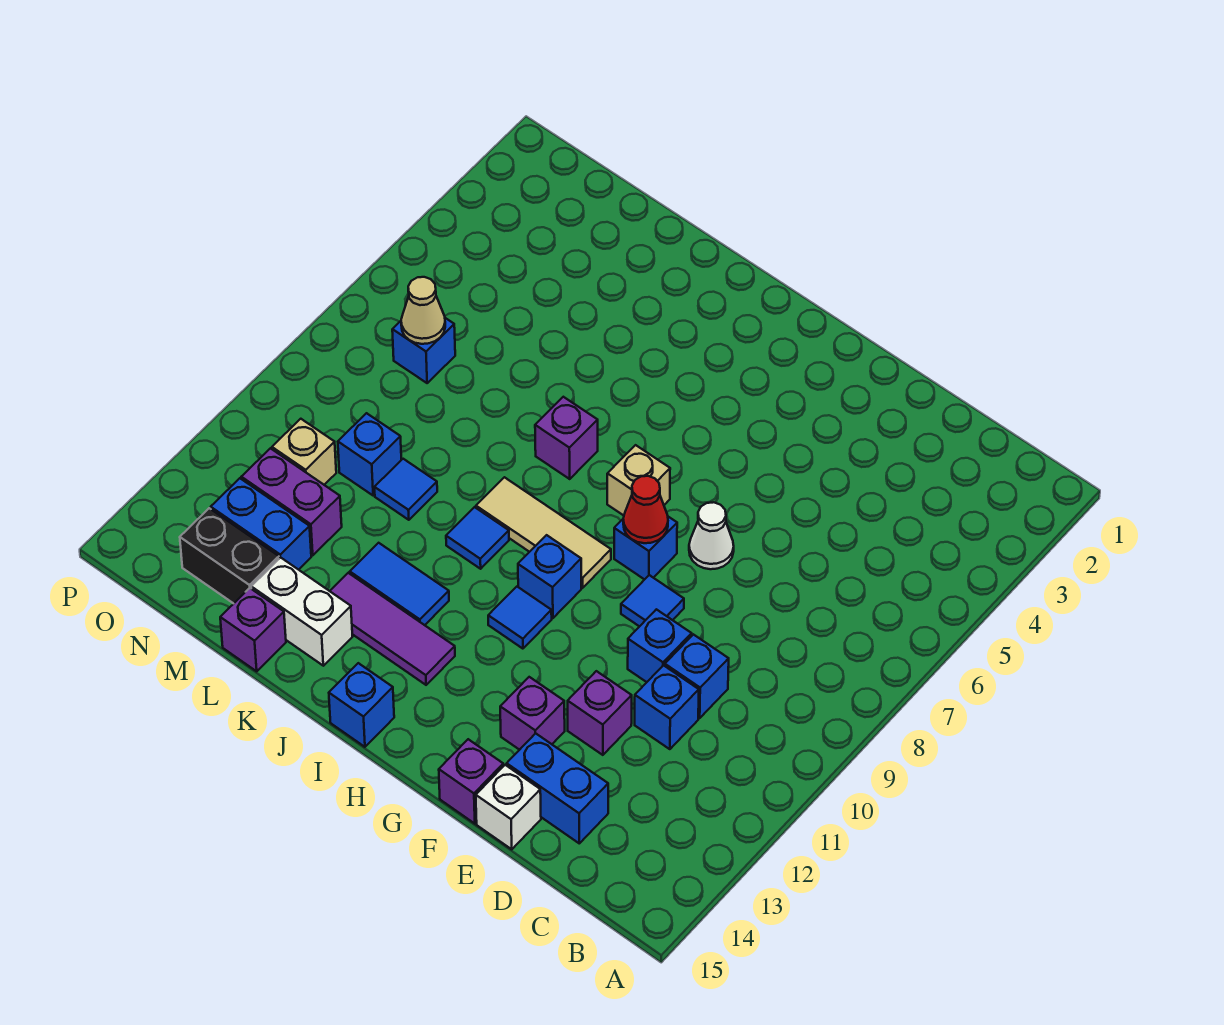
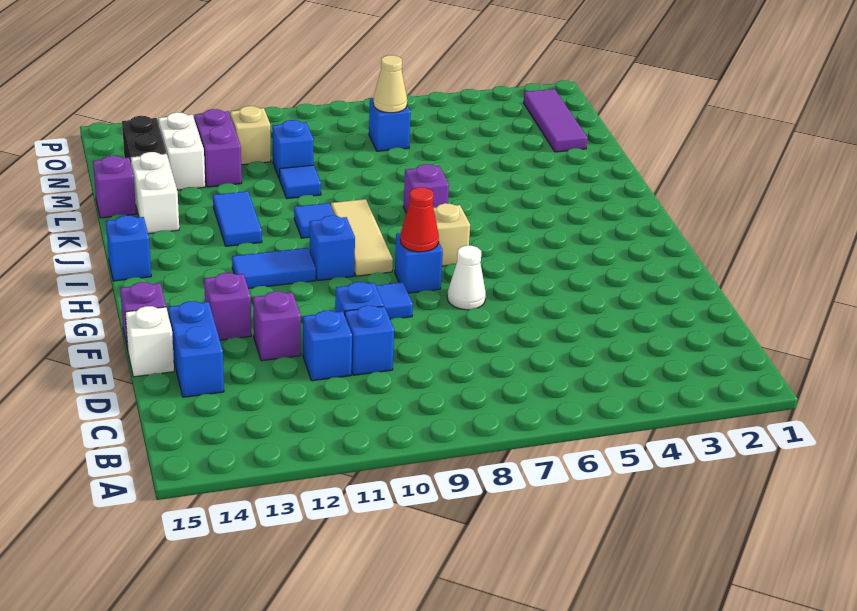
blue tile H11 level 1 -> blue tile H11:H12 level 1
purple tile I13:K13 level 1 -> purple tile M2:O2 level 1
blue brick M13:N13 level 1 -> white brick M13:N13 level 1

